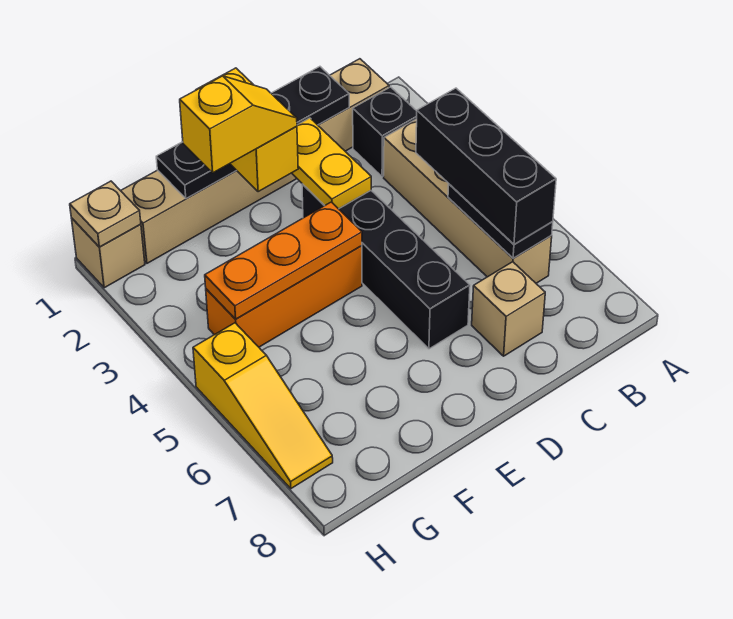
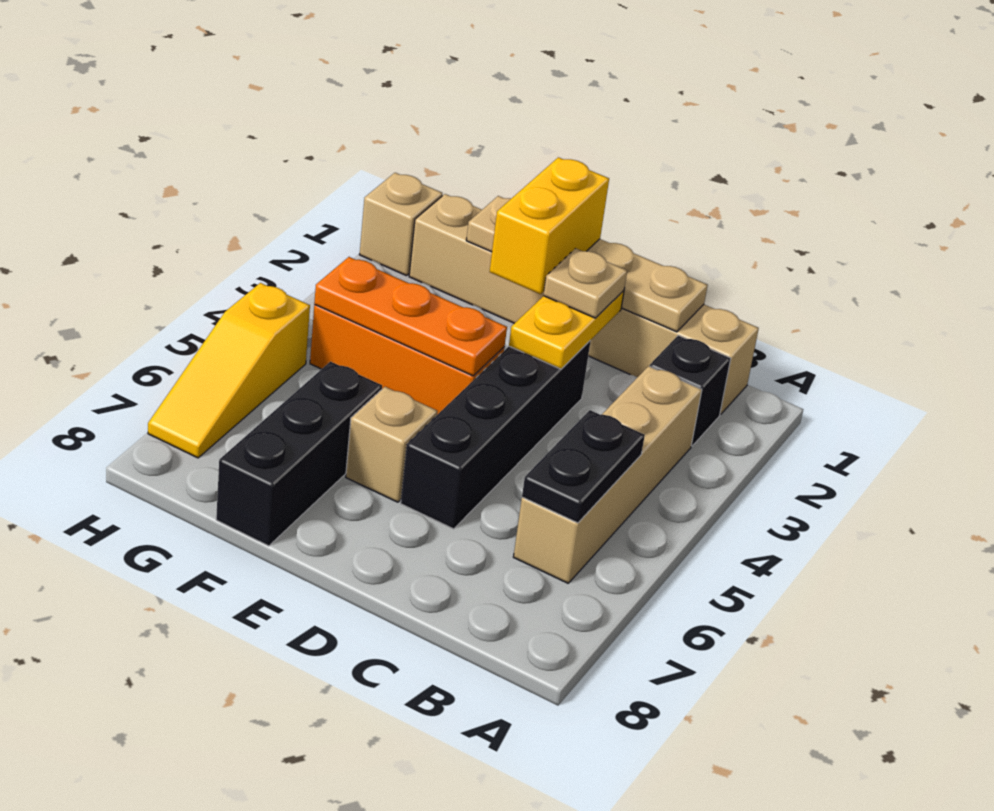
black brick B4:B6 level 3 -> black brick F6:F8 level 1
black plate C1:F1 level 2 -> tan plate C1:F1 level 2
tan brick C7 level 1 -> tan brick E6 level 1
yellow slope E2:F2 level 4 top F -> none
tan plate H1 level 2 -> tan plate D2 level 3

